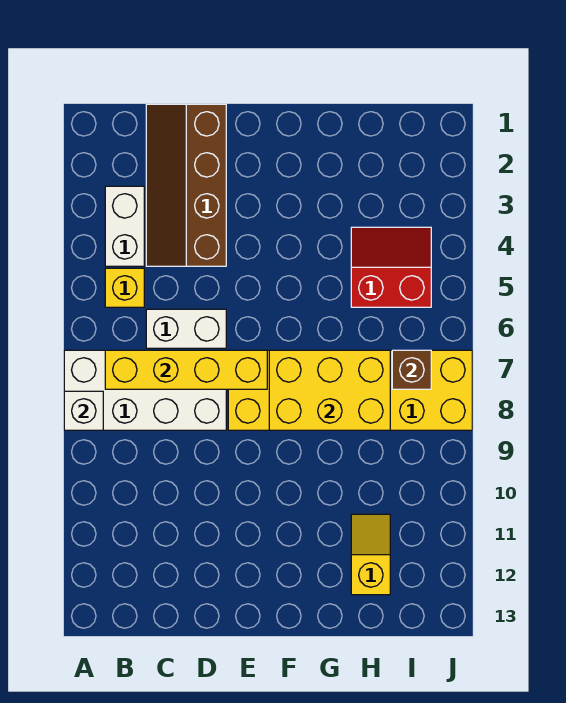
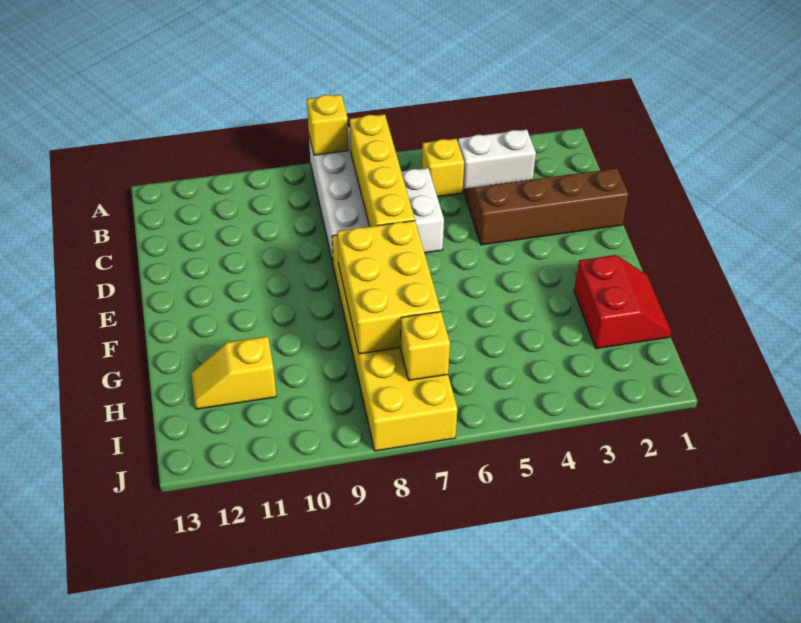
white brick A8 level 2 -> yellow brick A8 level 2
red slope H4:I5 level 1 top 5 -> red slope G1:H2 level 1 top 2
yellow slope H11:H12 level 1 top 12 -> yellow slope H11:H12 level 1 top 11
brown brick I7 level 2 -> yellow brick I7 level 2

